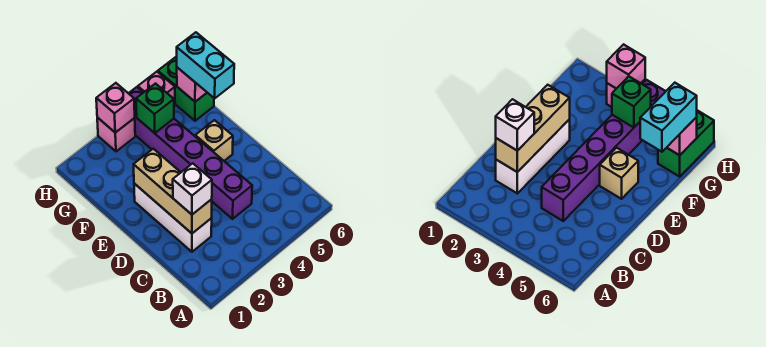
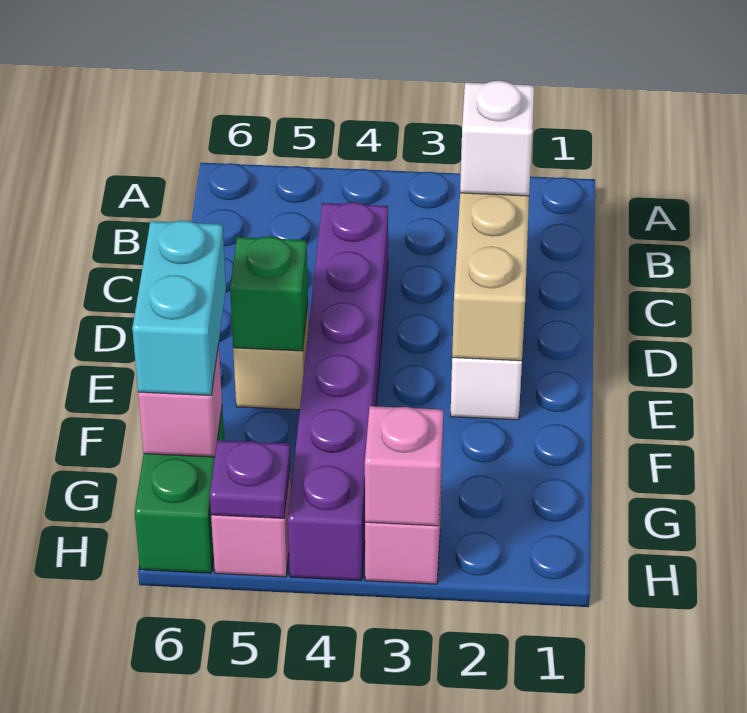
green brick G4 level 2 -> green brick E5 level 2
none -> purple plate H5 level 2

